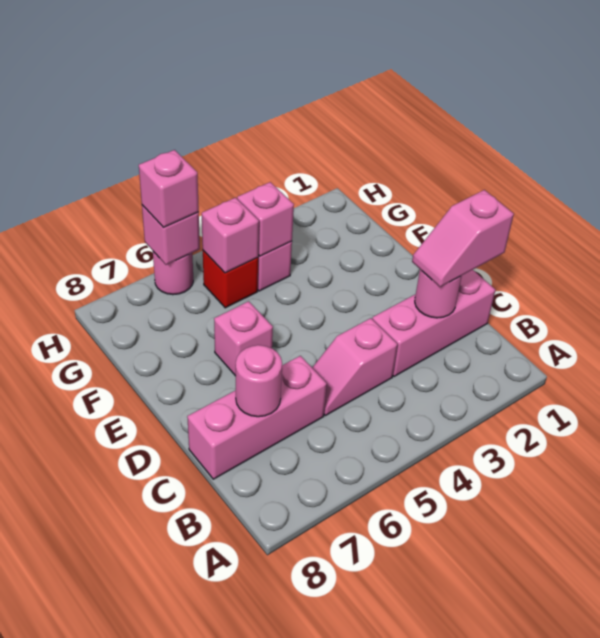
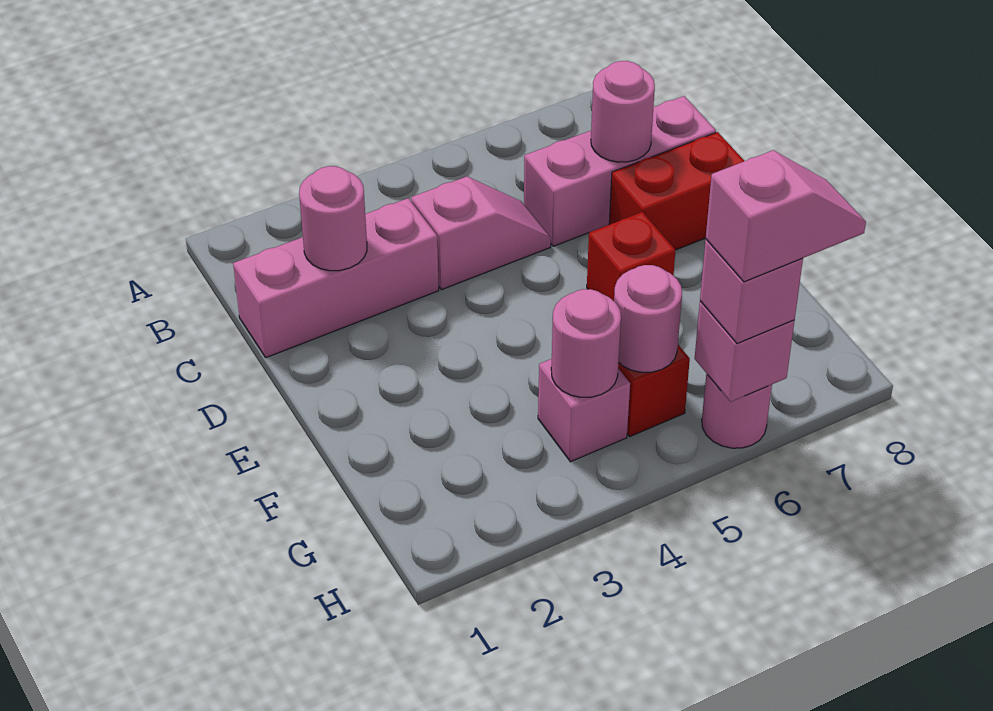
pink slope C1:C2 level 3 top 1 -> pink slope H6:H7 level 4 top 6
none -> red brick D7:D8 level 1
pink brick E6 level 1 -> red brick E6 level 1
pink brick G4 level 2 -> pink round brick G4 level 2
pink brick G5 level 2 -> pink round brick G5 level 2

